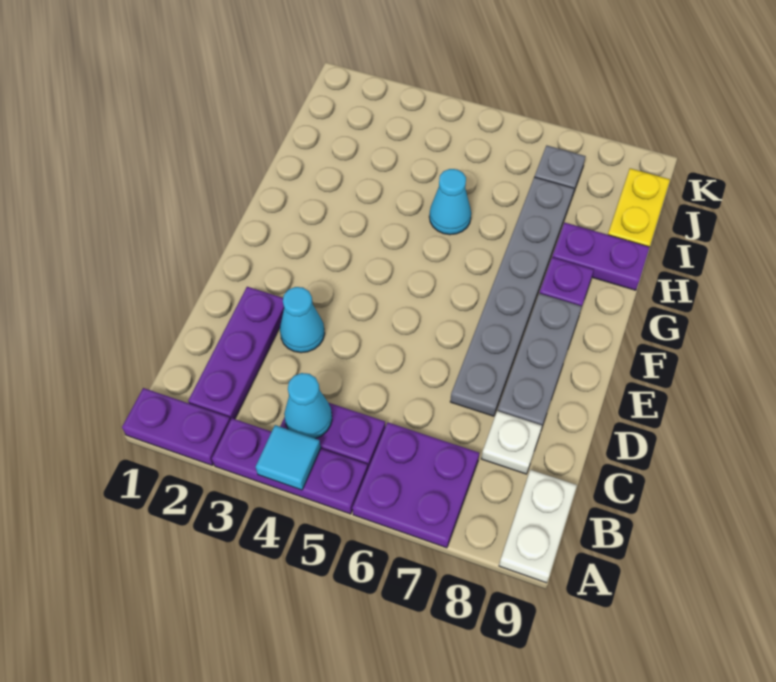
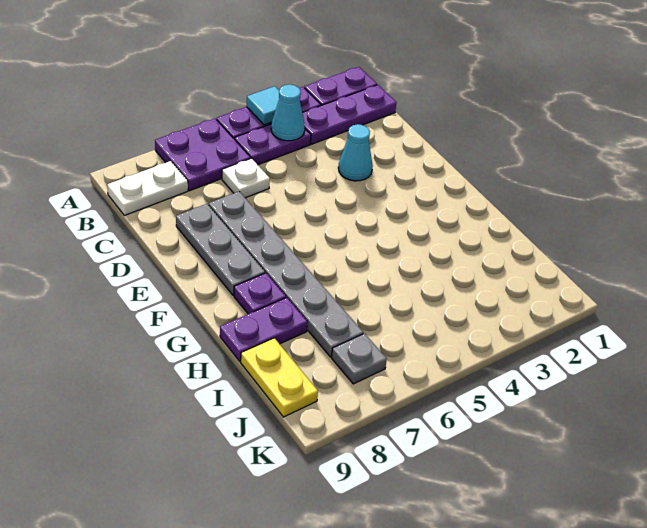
white plate A9:B9 level 1 -> white plate B8:B9 level 1
purple plate B2:D2 level 1 -> purple plate B1:B3 level 1
white plate C8 level 1 -> white plate C6 level 1
cyan cone H5 level 1 -> none

